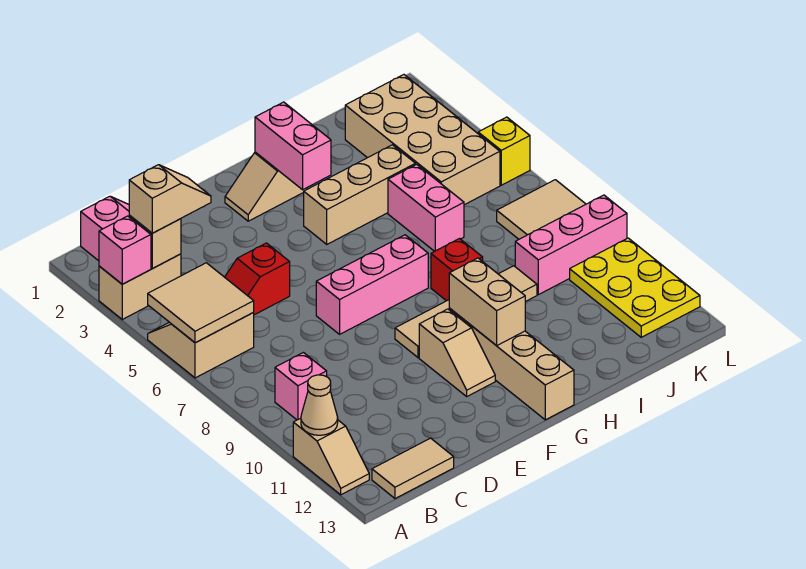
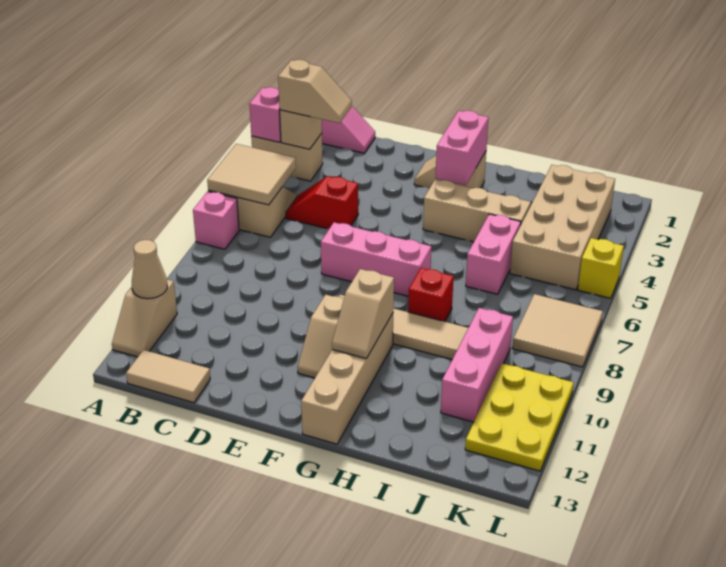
pink brick B9 level 1 -> pink brick A7 level 1
tan brick G10:G11 level 2 -> tan slope G10:G11 level 2 top 10
pink brick J9:L9 level 1 -> pink brick J9:J11 level 1

